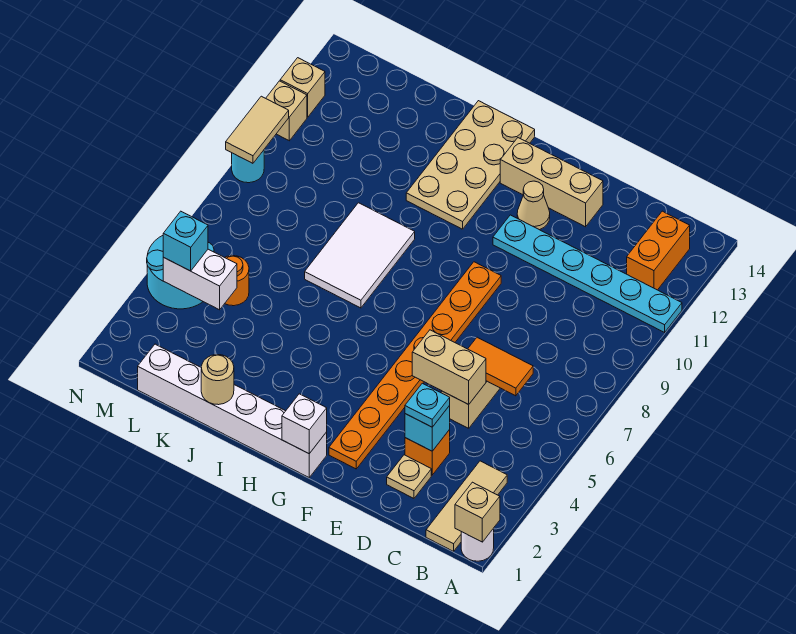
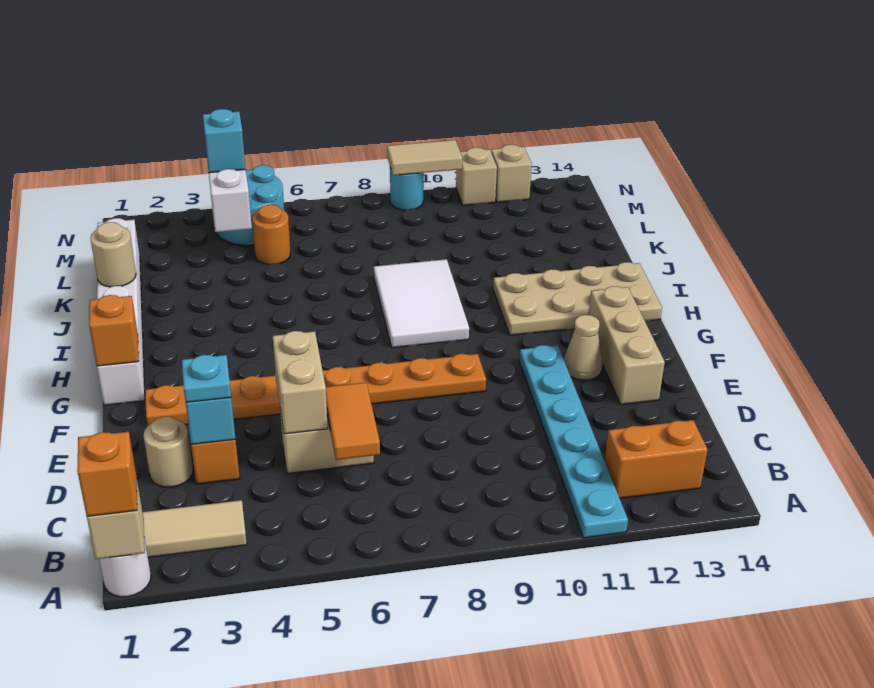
none -> orange brick A1 level 3
tan plate D2 level 1 -> tan round brick D2 level 1
white brick G1 level 2 -> orange brick G1 level 2
white tile I7:J9 level 1 -> white tile H8:J9 level 1

